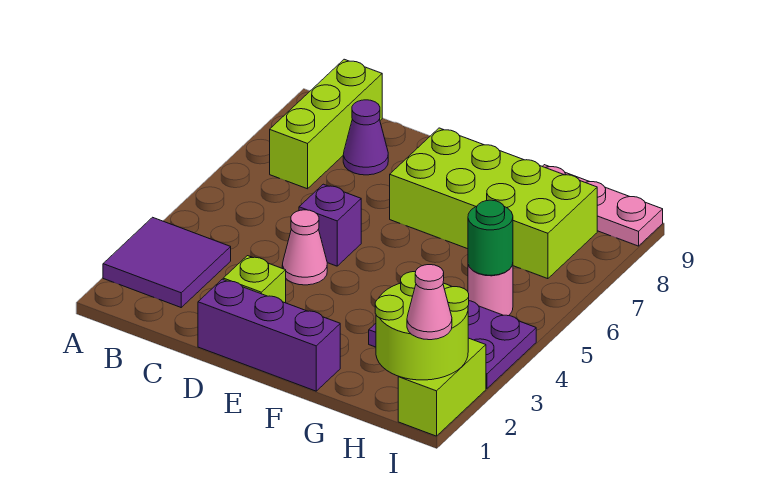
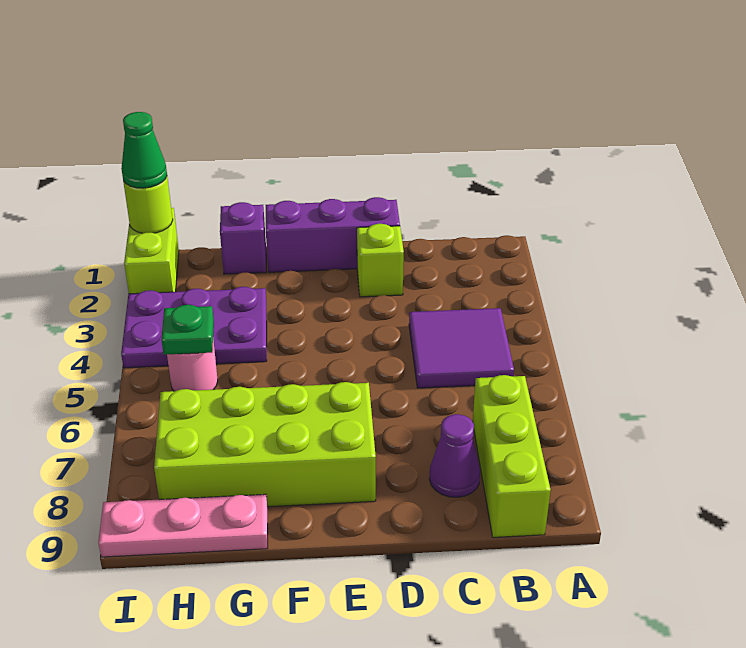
purple tile A2:B3 level 1 -> purple tile B4:C5 level 1
pink cone D4 level 1 -> none
purple brick D5 level 1 -> purple brick G1 level 1
lime round brick H1:I2 level 2 -> lime round brick I1 level 2
green round brick H5 level 2 -> green plate H5 level 2
pink cone I1 level 3 -> green cone I1 level 3

